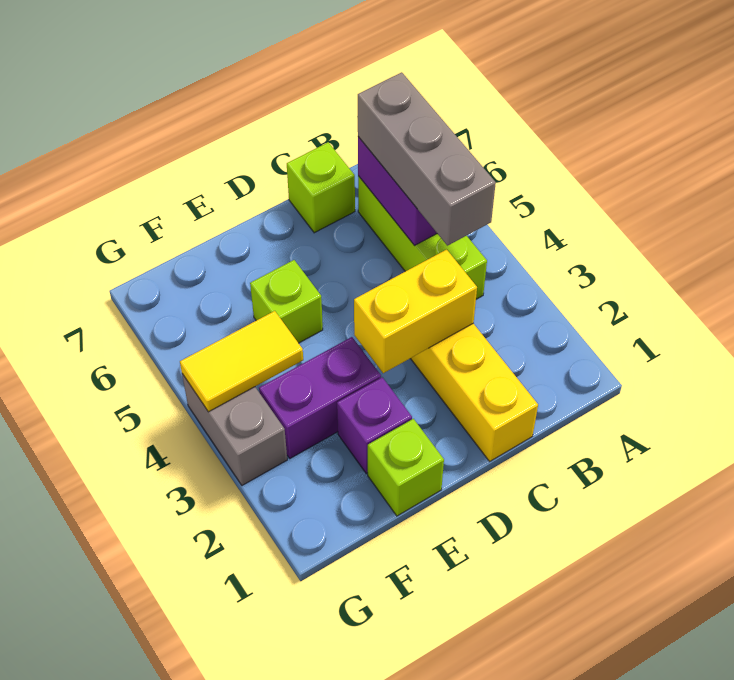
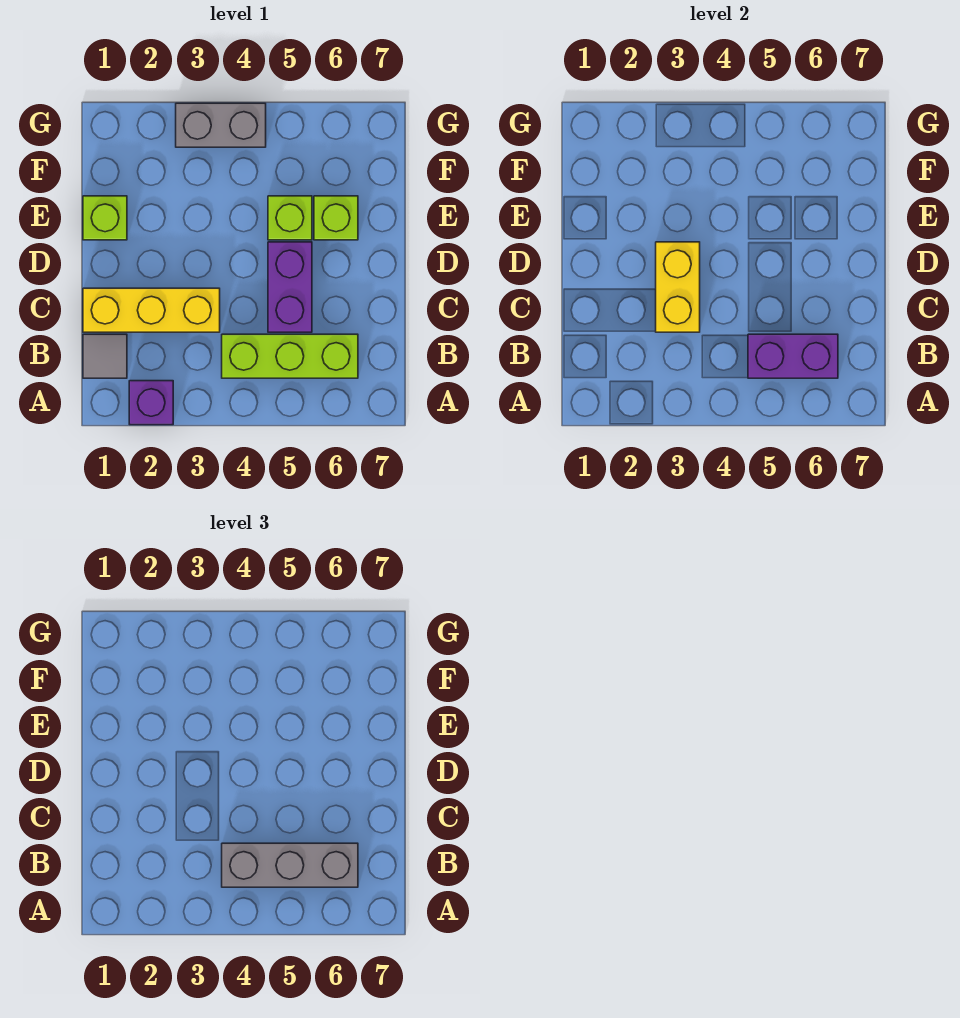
none -> grey tile B1 level 1
lime brick C7 level 1 -> lime brick E6 level 1
purple brick E2 level 1 -> purple brick A2 level 1
purple brick E3:F3 level 1 -> purple brick C5:D5 level 1
yellow tile F4:G4 level 2 -> none

